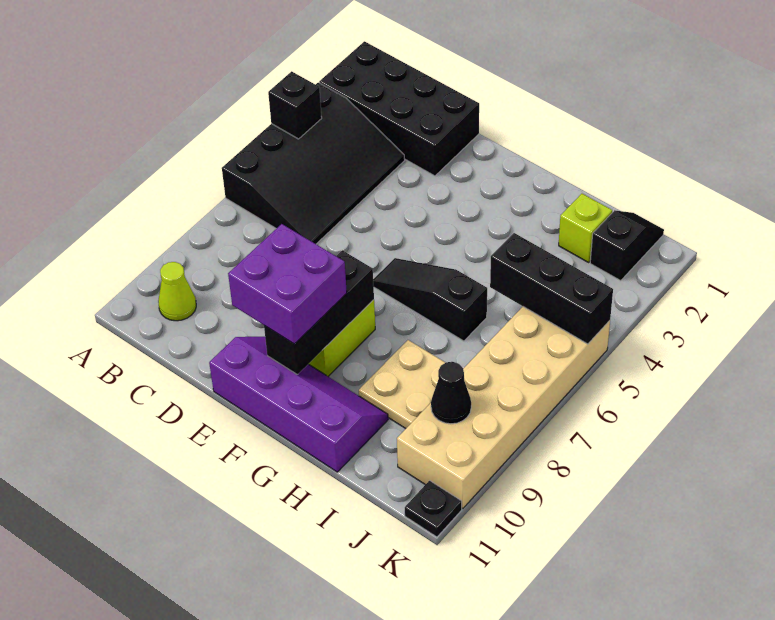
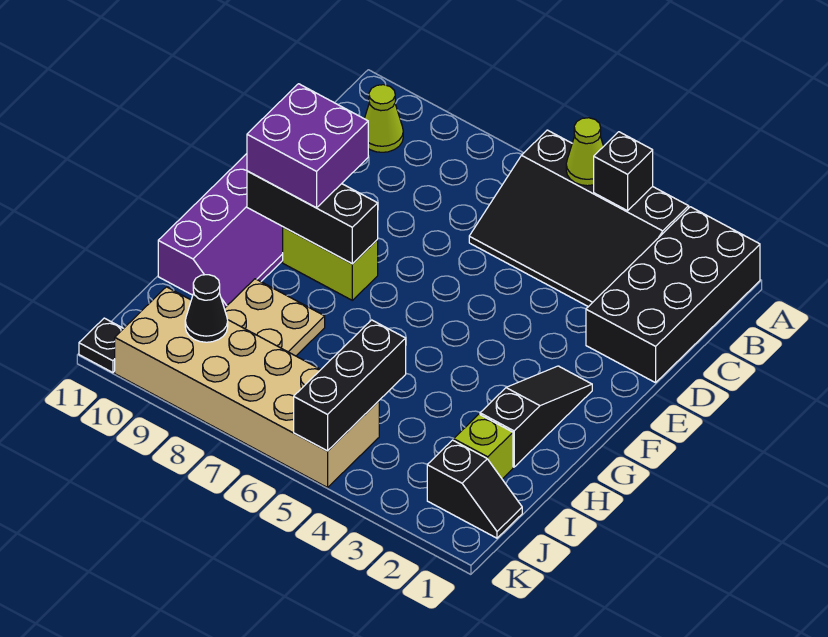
none -> lime cone A5 level 2
black slope F6:H6 level 1 top H -> black slope F2:H2 level 1 top H

